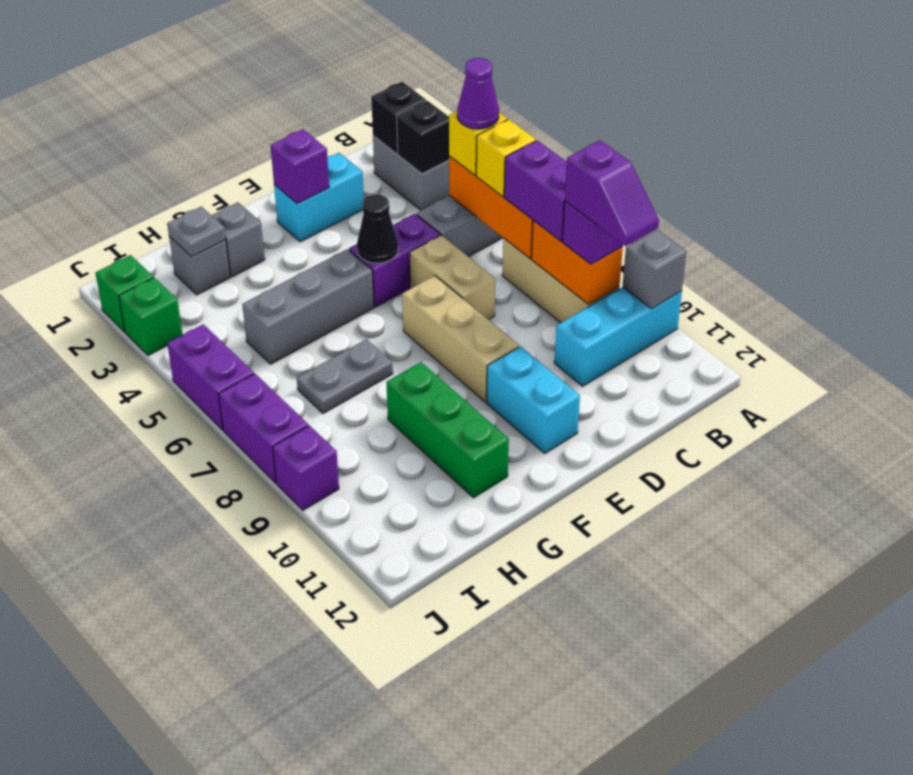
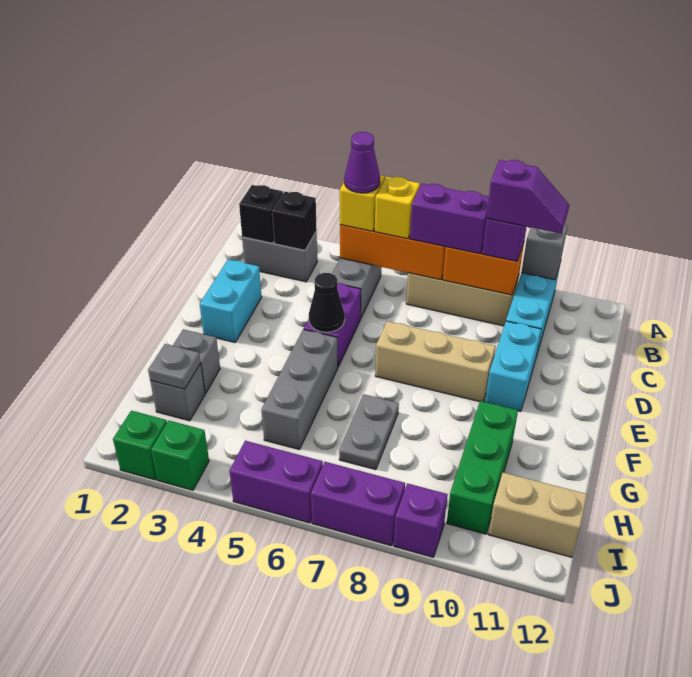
tan brick D6:D7 level 1 -> tan brick I11:I12 level 1
purple brick E2 level 2 -> none
cyan brick E10:E11 level 1 -> cyan brick D10:E10 level 1
green brick G9:G11 level 1 -> green brick G10:I10 level 1

